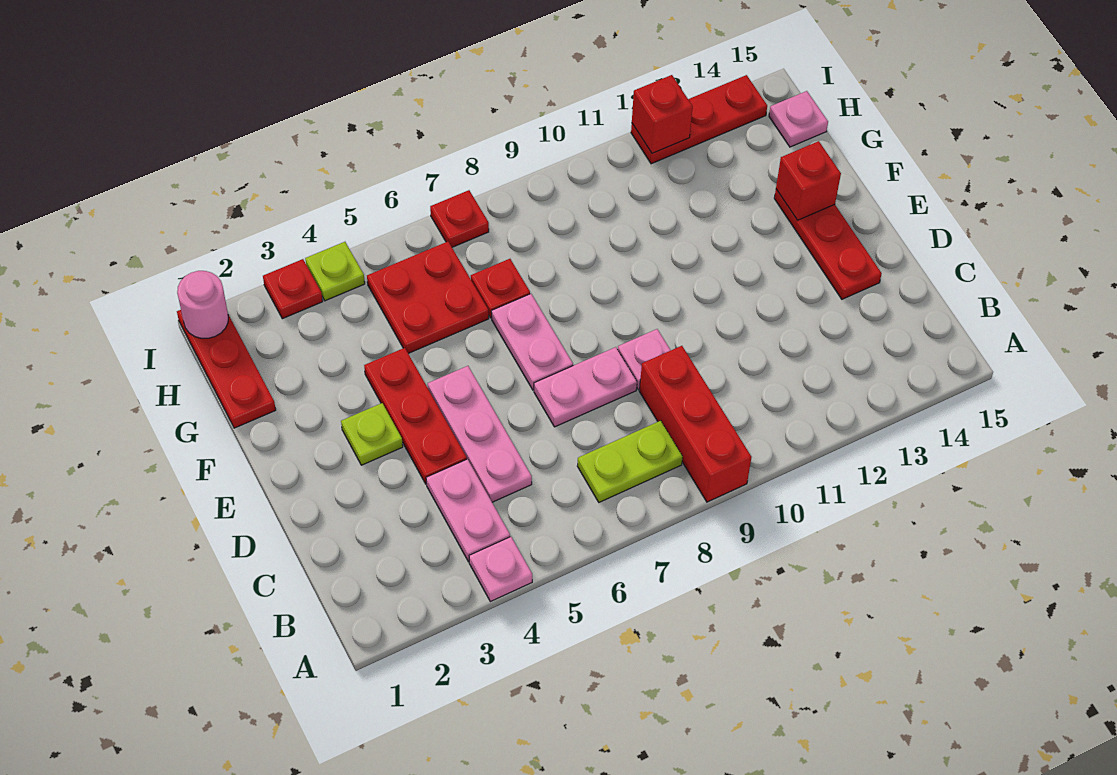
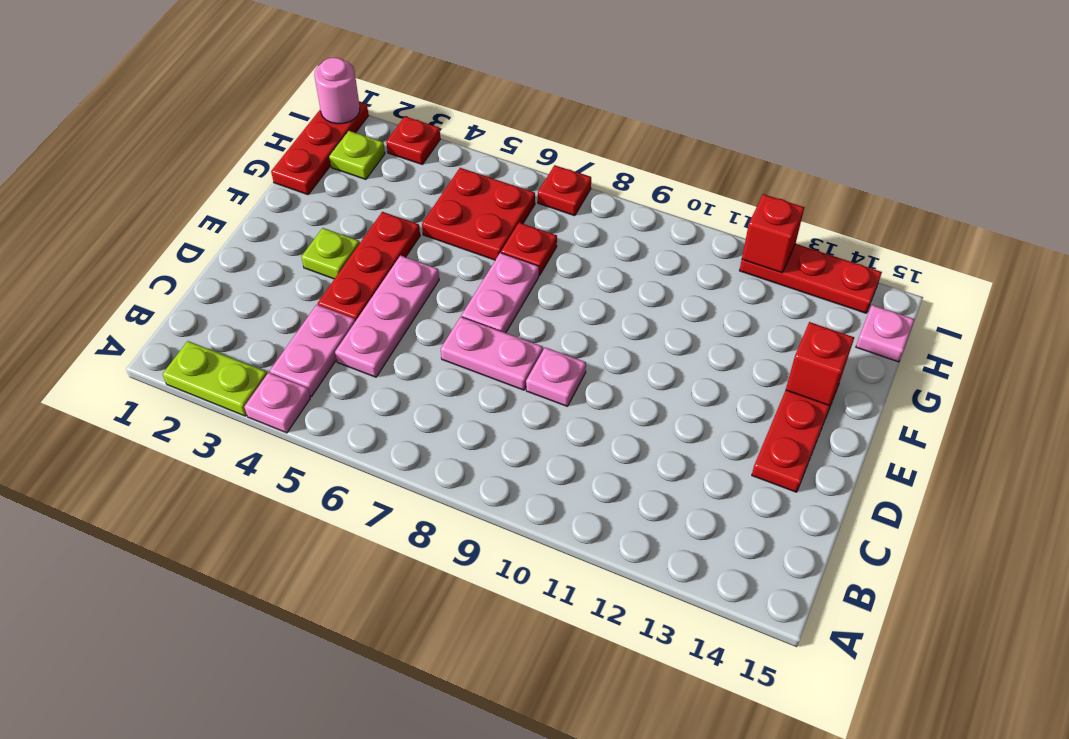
red brick A9:C9 level 1 -> none
lime plate B7:B8 level 1 -> lime plate A2:A3 level 1
lime plate I4 level 1 -> lime plate H2 level 1

